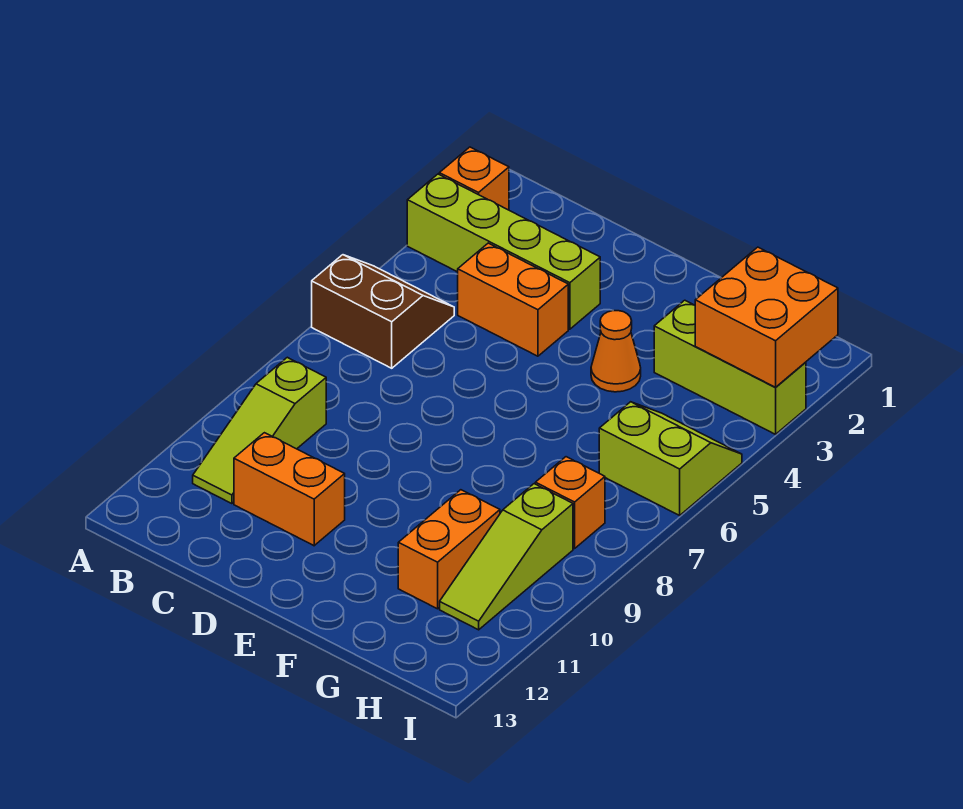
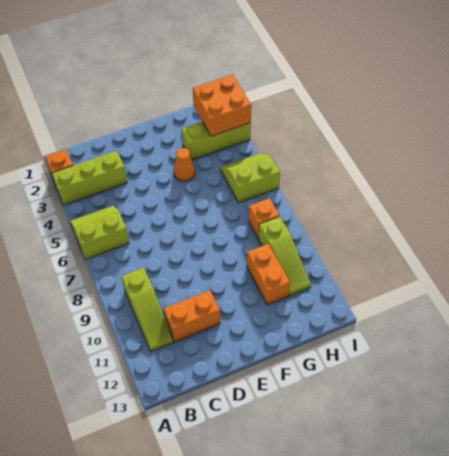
lime brick A3:D3 level 1 -> lime brick A3:C3 level 1
brown slope A5:B6 level 1 top 6 -> lime slope A5:B6 level 1 top 6
orange brick C4:D4 level 1 -> none

